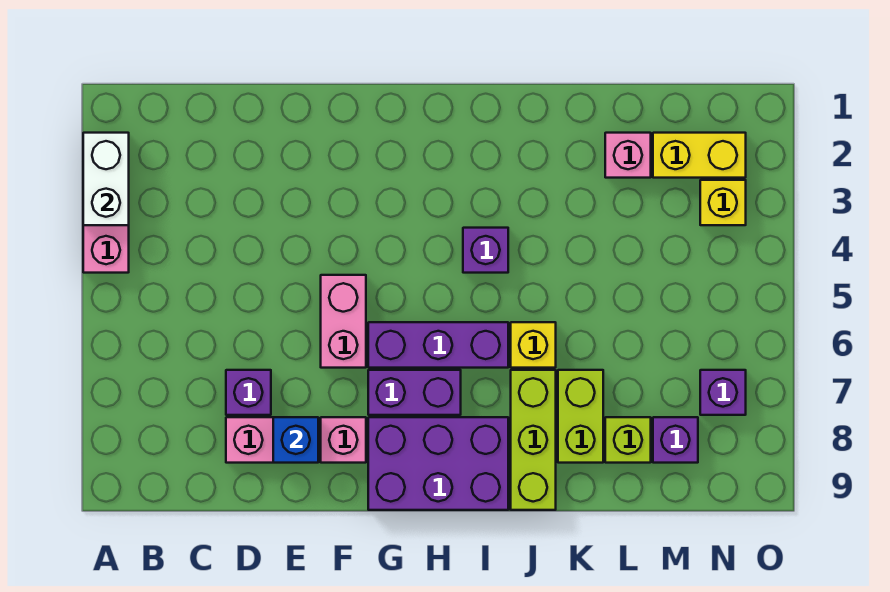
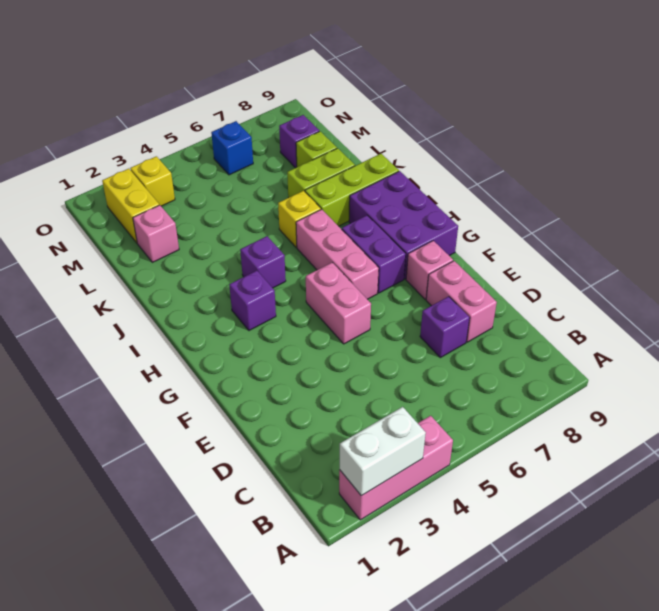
blue brick E8 level 2 -> blue brick N6 level 1
pink brick F5:F6 level 1 -> pink brick F5:G5 level 1
purple brick G6:I6 level 1 -> pink brick G6:I6 level 1
purple brick N7 level 1 -> purple brick H3 level 1

